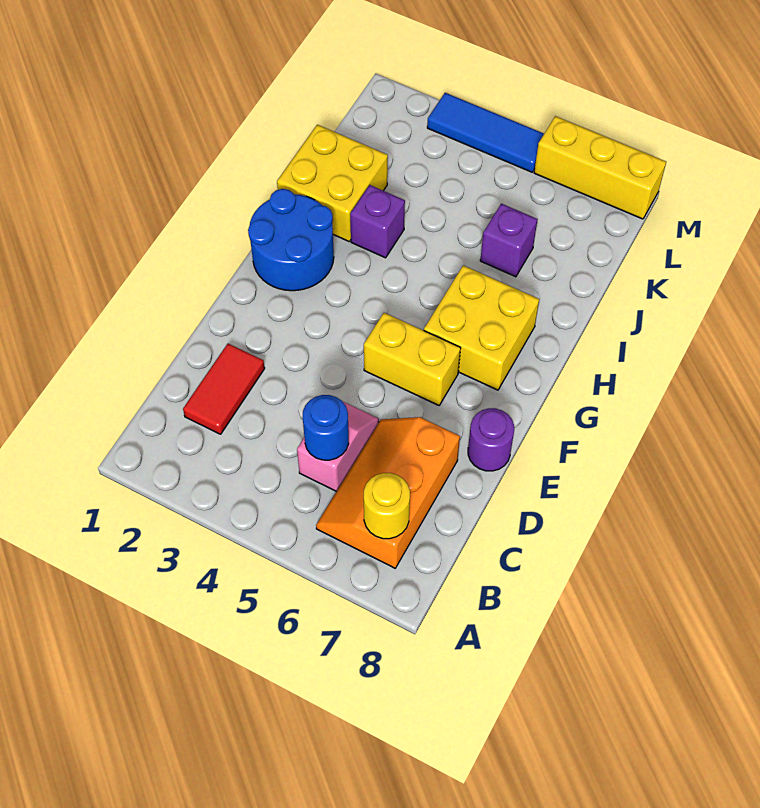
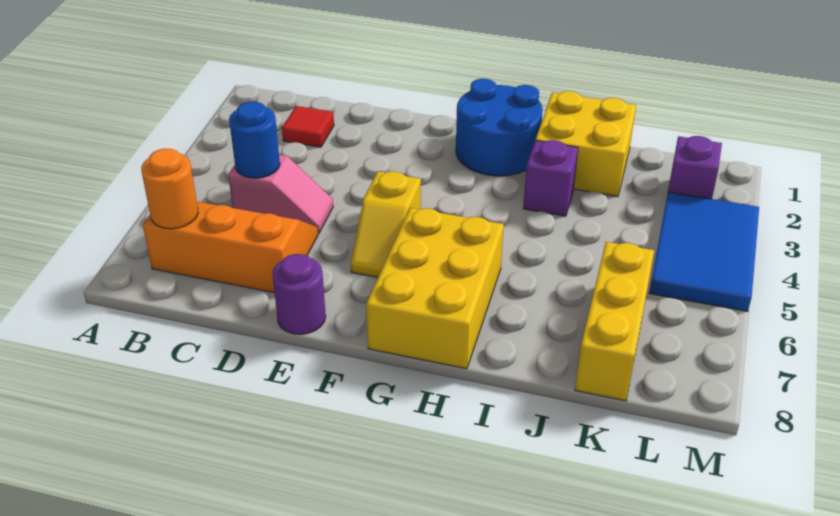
yellow round brick B7 level 2 -> orange round brick B7 level 2
red tile C2:D2 level 1 -> red tile C2 level 1
yellow brick F5:F6 level 1 -> yellow slope F5:F6 level 1 top 5
yellow brick G6:H7 level 1 -> yellow brick G6:H8 level 1
purple brick J6 level 1 -> purple brick L2 level 1
blue tile M3:M5 level 1 -> blue tile L3:M5 level 1
yellow brick M6:M8 level 1 -> yellow brick K6:K8 level 1

